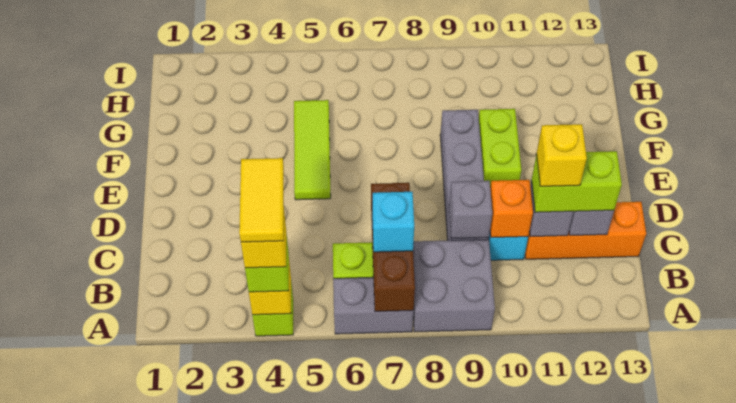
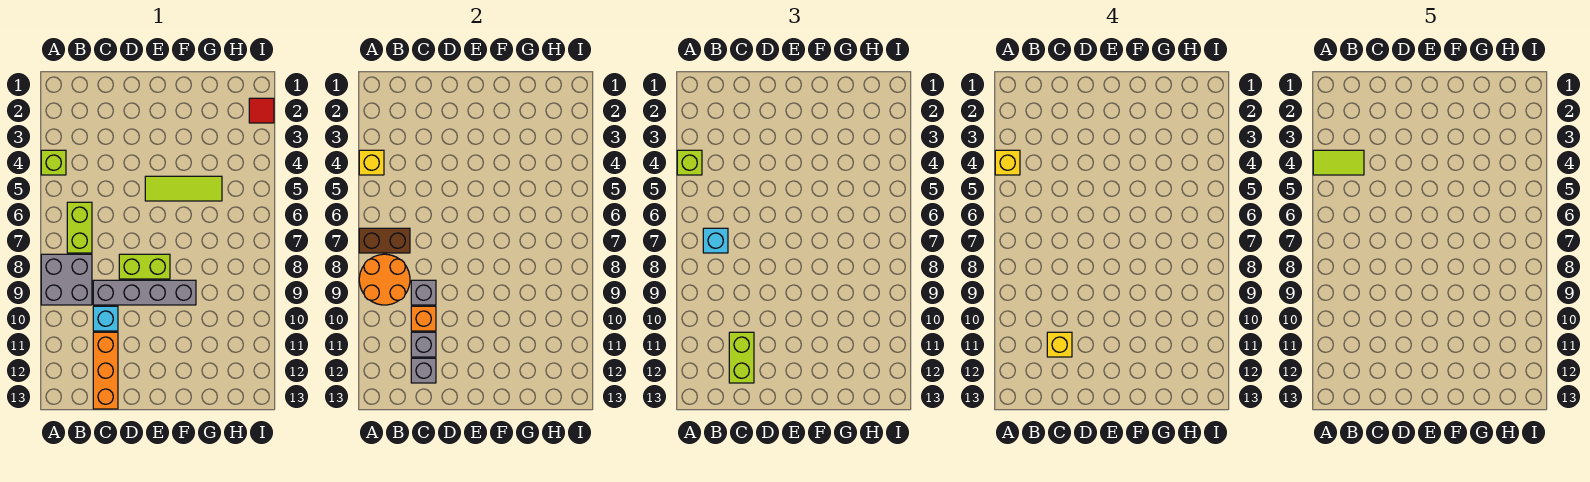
yellow tile A4:B4 level 5 -> lime tile A4:B4 level 5
grey brick A6:A7 level 1 -> none
brown brick A7:C7 level 2 -> brown brick A7:B7 level 2
none -> orange round brick A8:B9 level 2
lime brick E10:F10 level 1 -> lime brick D8:E8 level 1
none -> red tile I2 level 1

